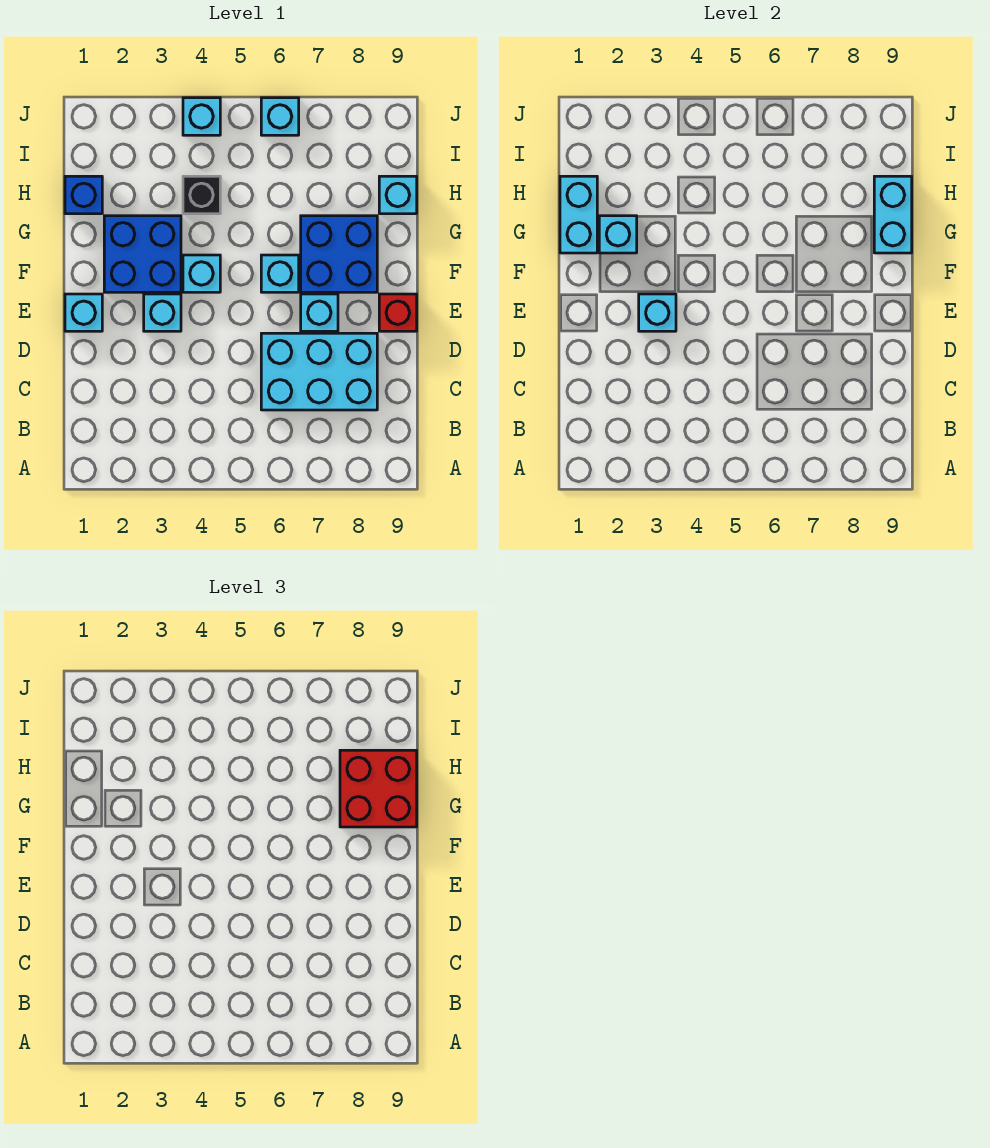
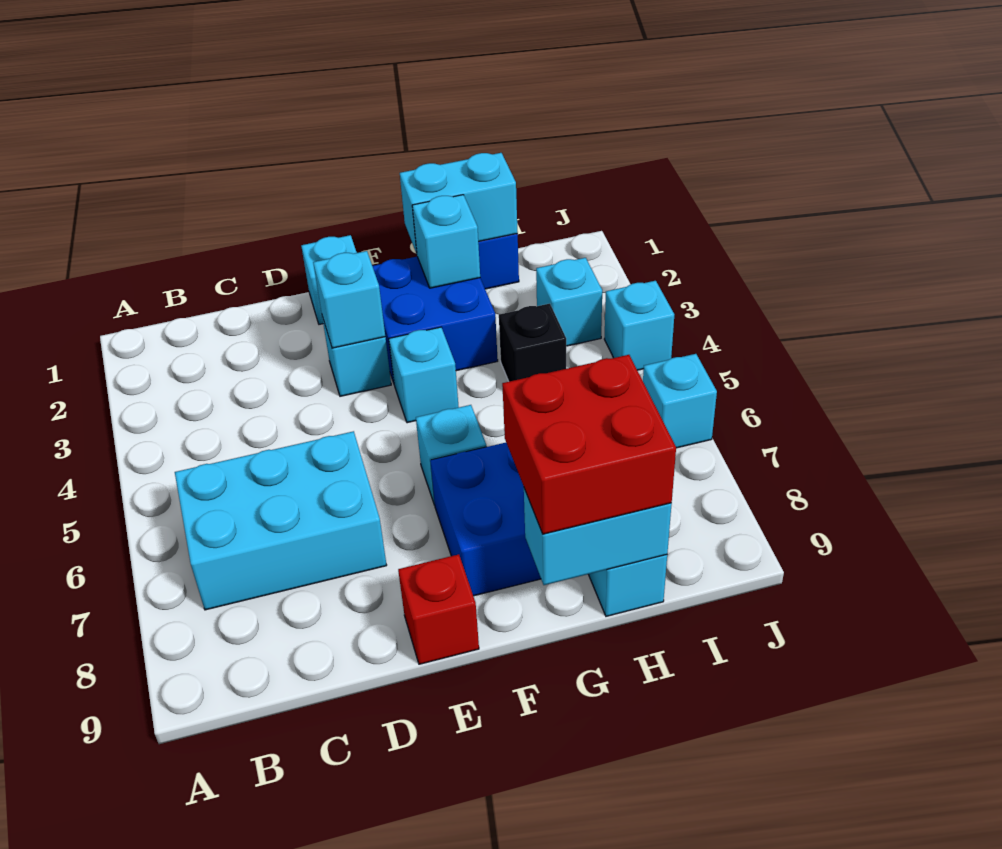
cyan brick C6:D8 level 1 -> cyan brick B6:D7 level 1
cyan brick E7 level 1 -> cyan brick I3 level 1

